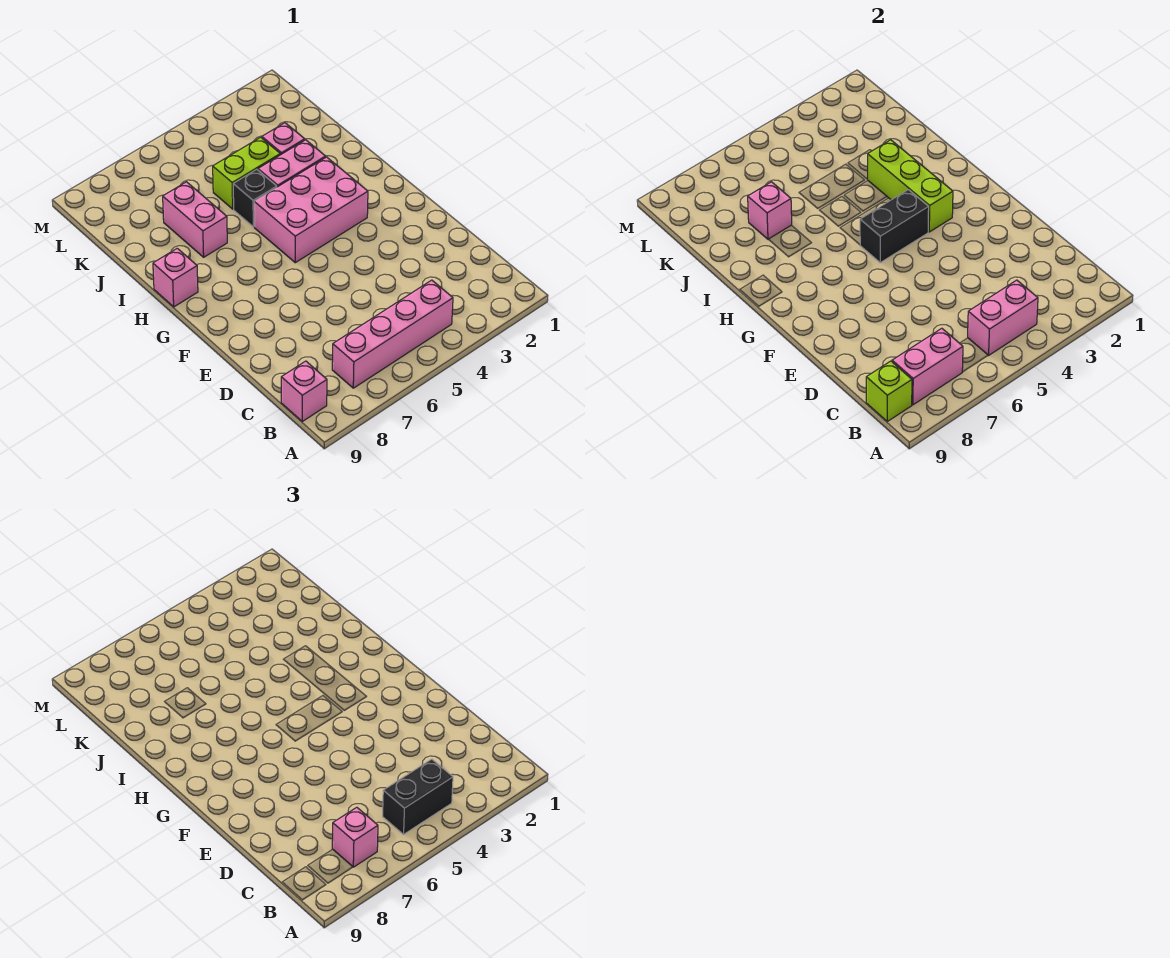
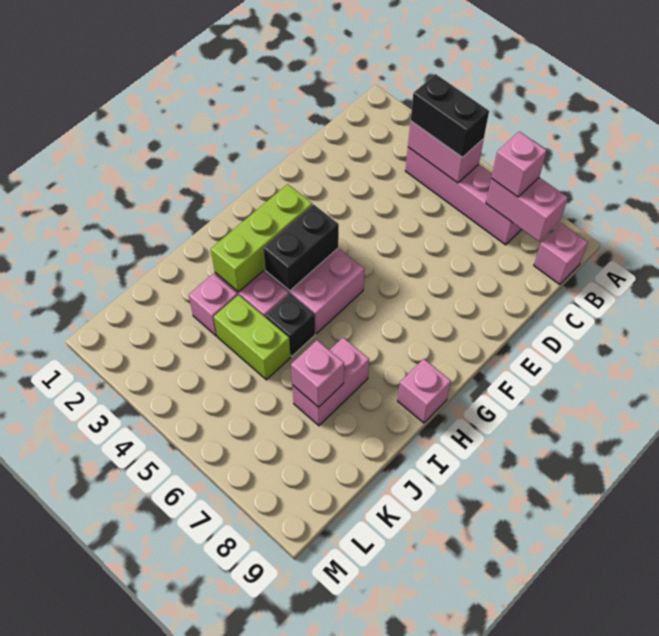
lime brick B9 level 2 -> none
black brick G4:G5 level 2 -> black brick G4:H4 level 2

